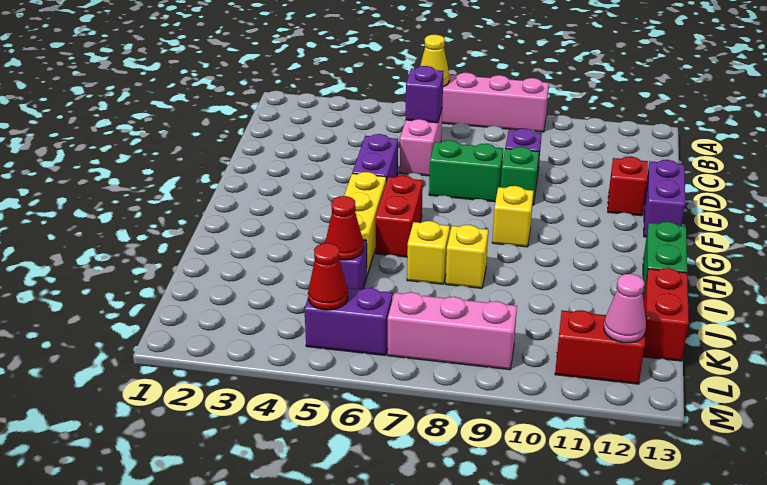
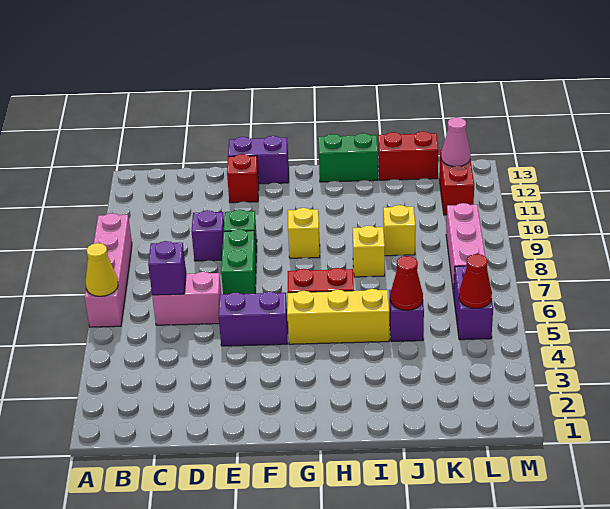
yellow brick I7 level 1 -> yellow brick J9 level 1

